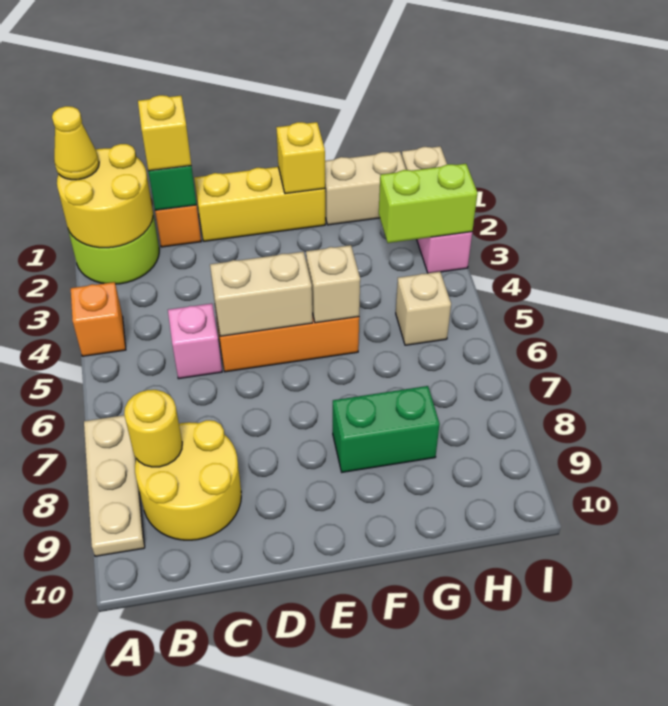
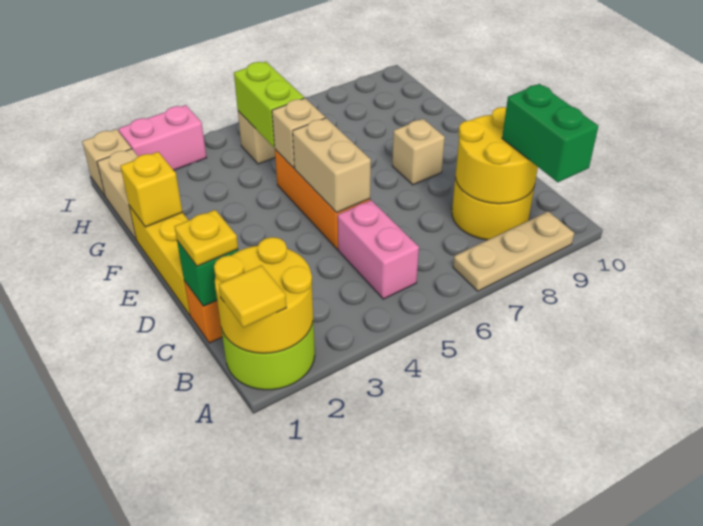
yellow cone A1 level 3 -> yellow tile A1 level 3
orange brick A4 level 1 -> none
yellow round brick B8 level 2 -> yellow round brick B8:C9 level 2
yellow brick C1 level 3 -> yellow plate C1 level 3
pink brick C5 level 1 -> pink brick B5:C5 level 1
none -> tan brick E8 level 1
green brick F8:G8 level 1 -> green brick A9:B9 level 3
lime brick H3:I3 level 2 -> lime brick G5:H5 level 2

